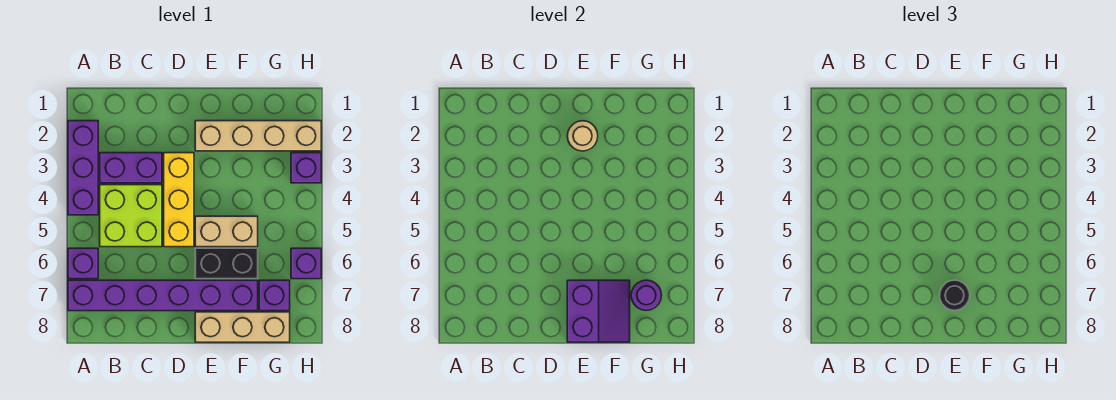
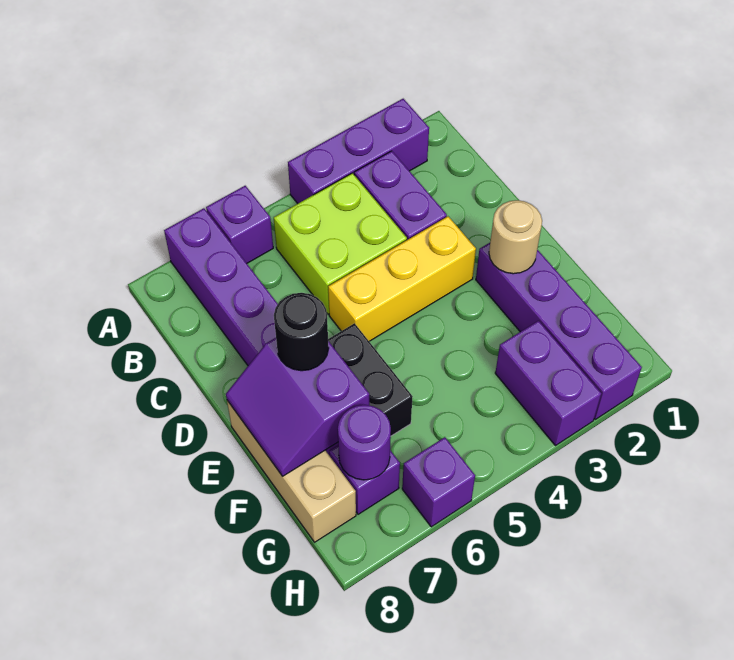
tan brick E2:H2 level 1 -> purple brick E2:H2 level 1
tan brick E5:F5 level 1 -> none
purple slope E7:F8 level 2 top E -> purple slope E7:F8 level 2 top 7
purple brick H3 level 1 -> purple brick G3:H3 level 1

